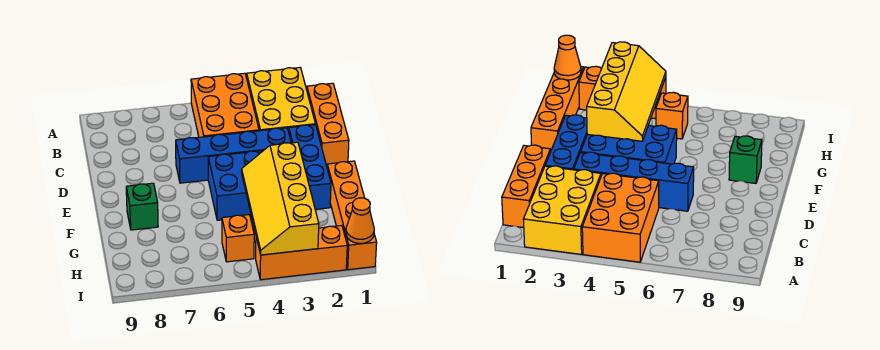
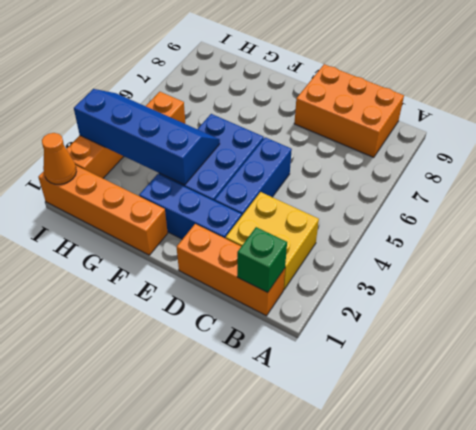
yellow brick A2:C3 level 1 -> yellow brick B2:C3 level 1
orange brick A4:C5 level 1 -> orange brick B8:D9 level 1
blue brick D3:D6 level 1 -> blue brick D3:D5 level 1
yellow slope F3:I4 level 2 top 3 -> blue slope F3:I4 level 2 top 3
green brick F8 level 1 -> green brick B1 level 2

